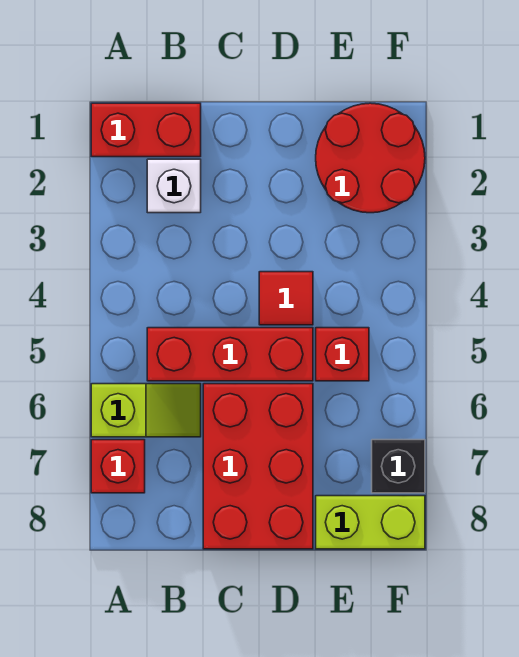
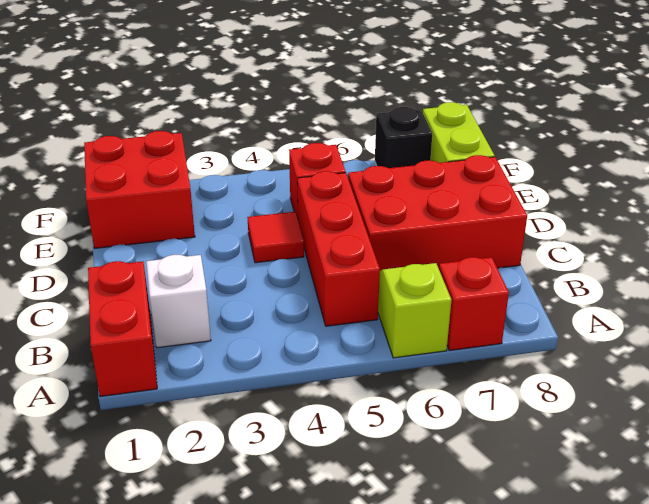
red round brick E1:F2 level 1 -> red brick E1:F2 level 1

